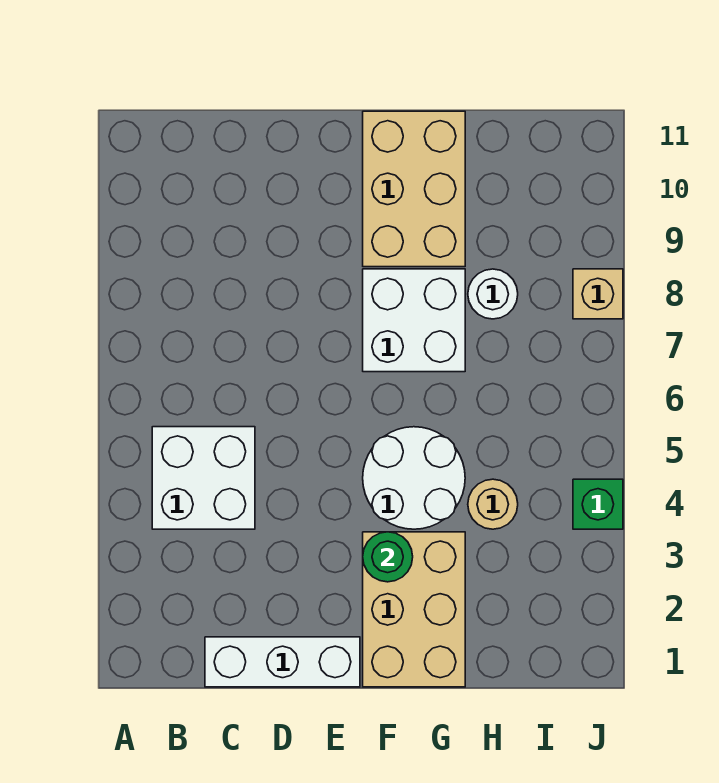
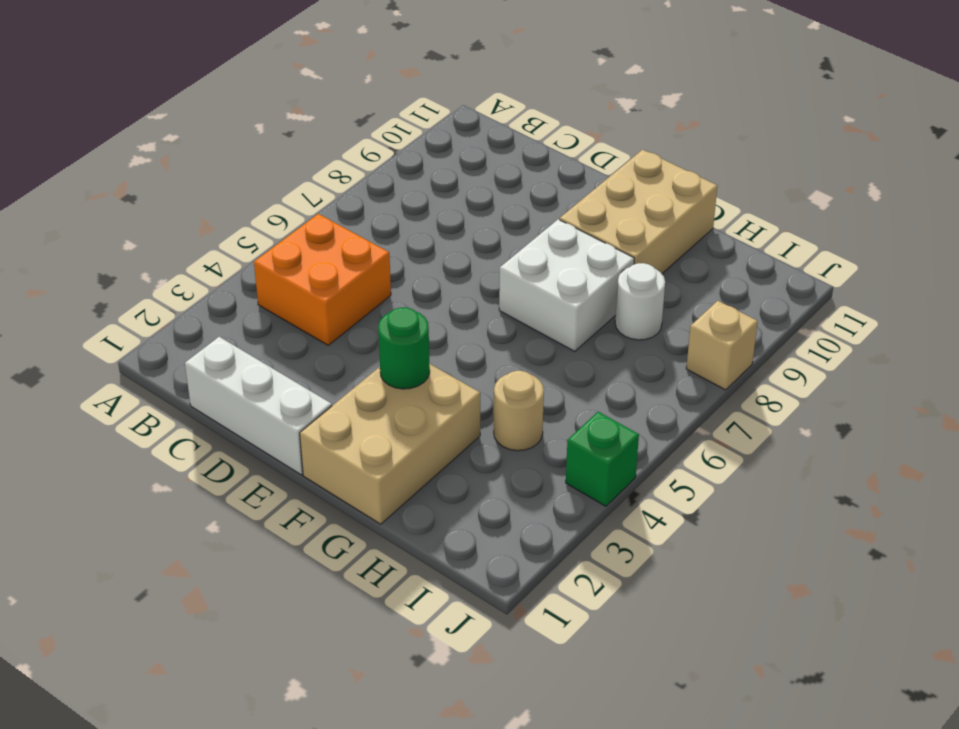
white brick B4:C5 level 1 -> orange brick B4:C5 level 1
white round brick F4:G5 level 1 -> none

